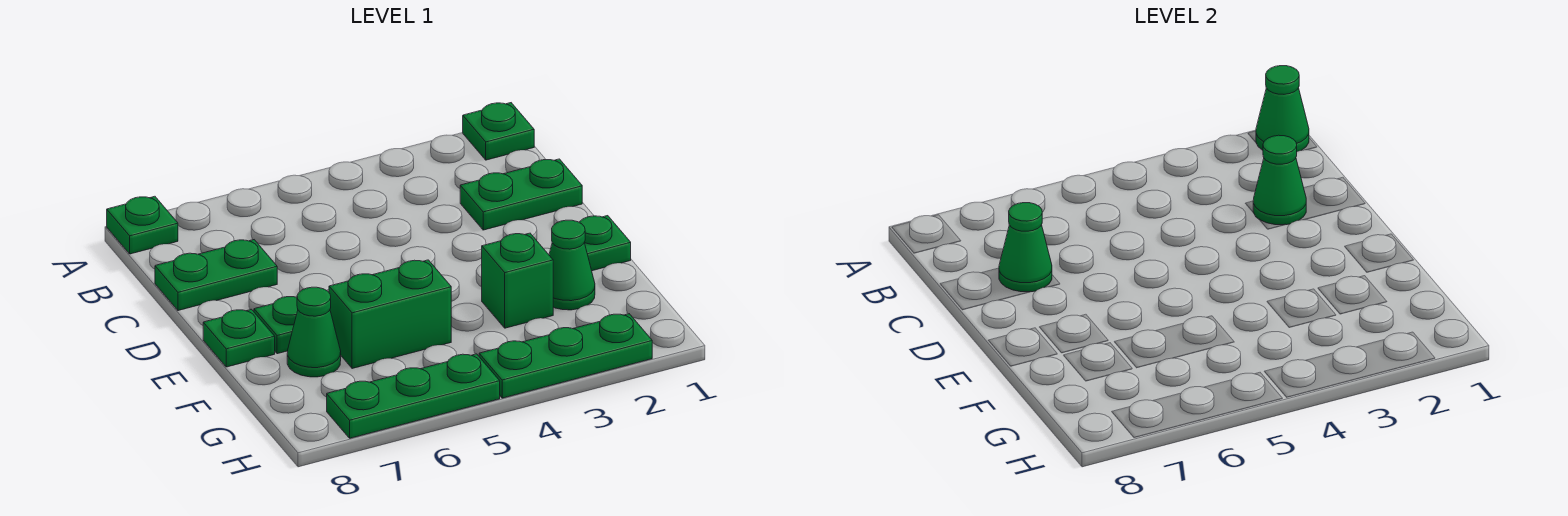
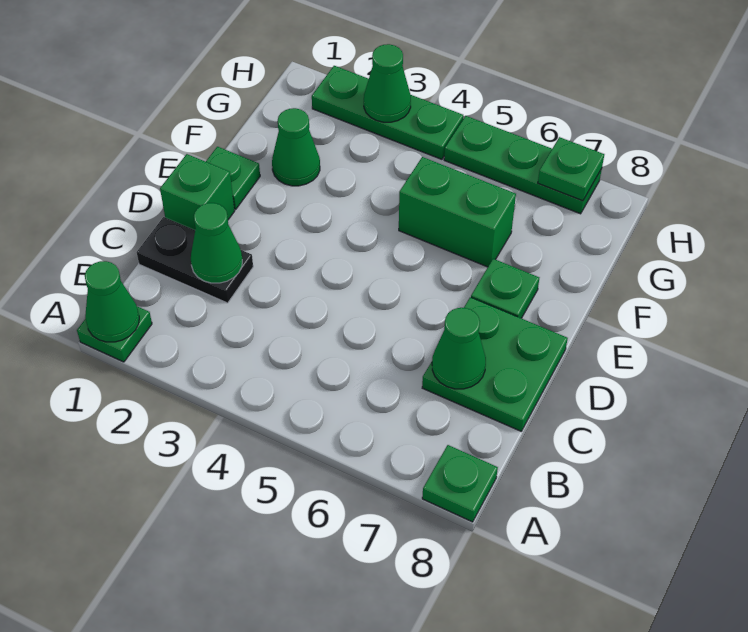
green plate C1:C2 level 1 -> black plate C1:C2 level 1
green plate C7:C8 level 1 -> green plate C7:D8 level 1
green plate E8 level 1 -> green plate H7 level 2
green brick F3 level 1 -> green brick D1 level 1
green cone F7 level 1 -> green cone H3 level 2

